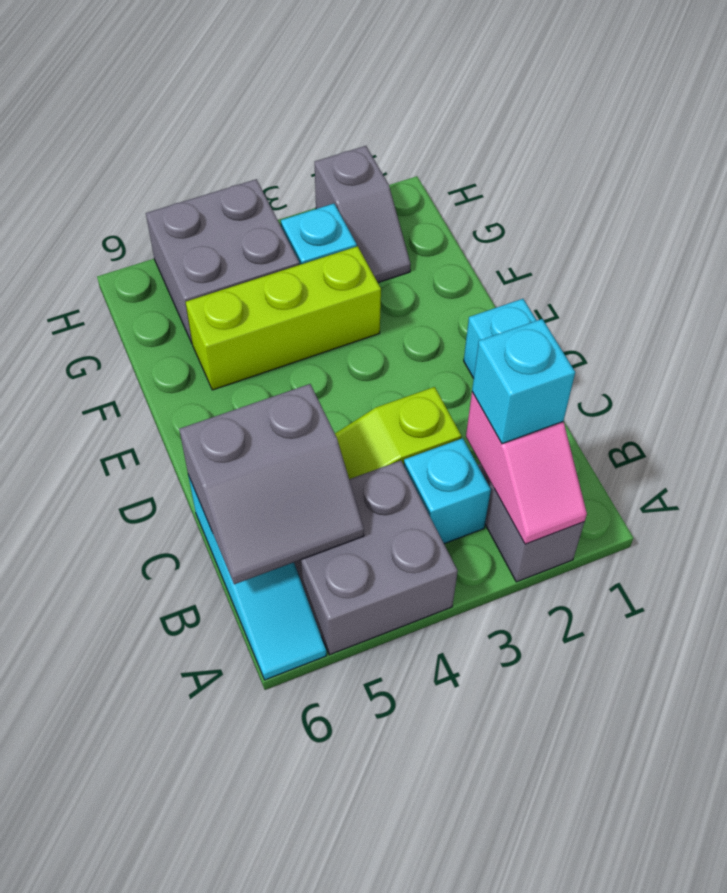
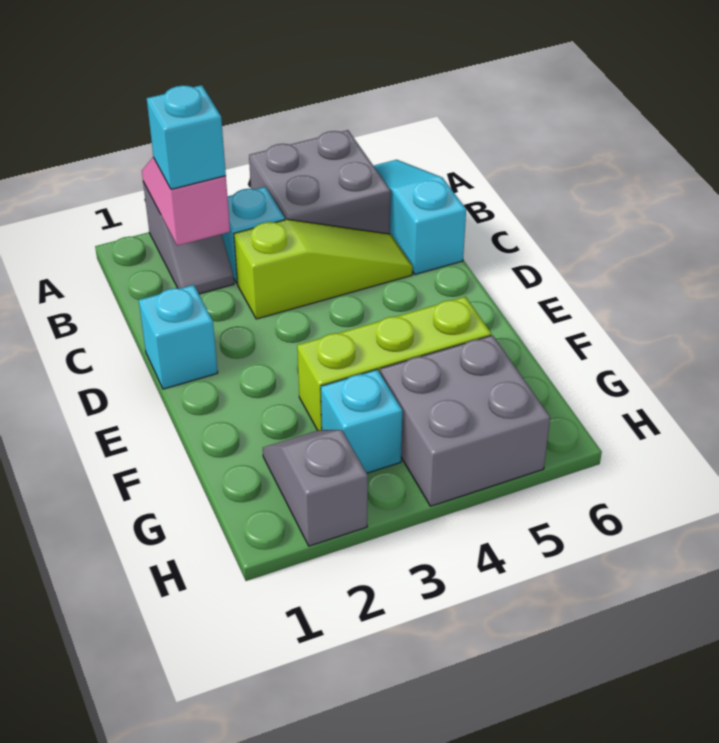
grey slope B5:C6 level 2 top C -> none

